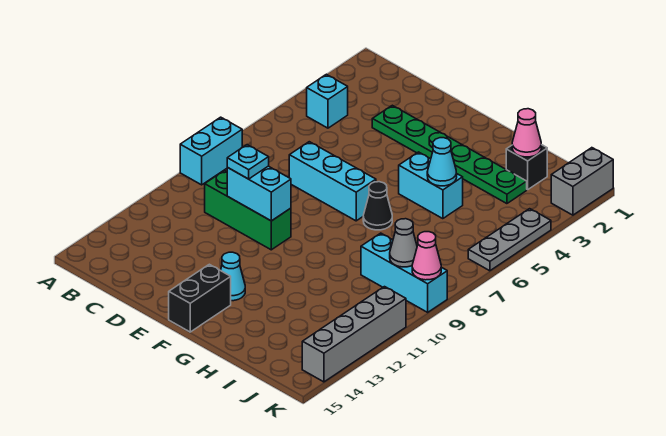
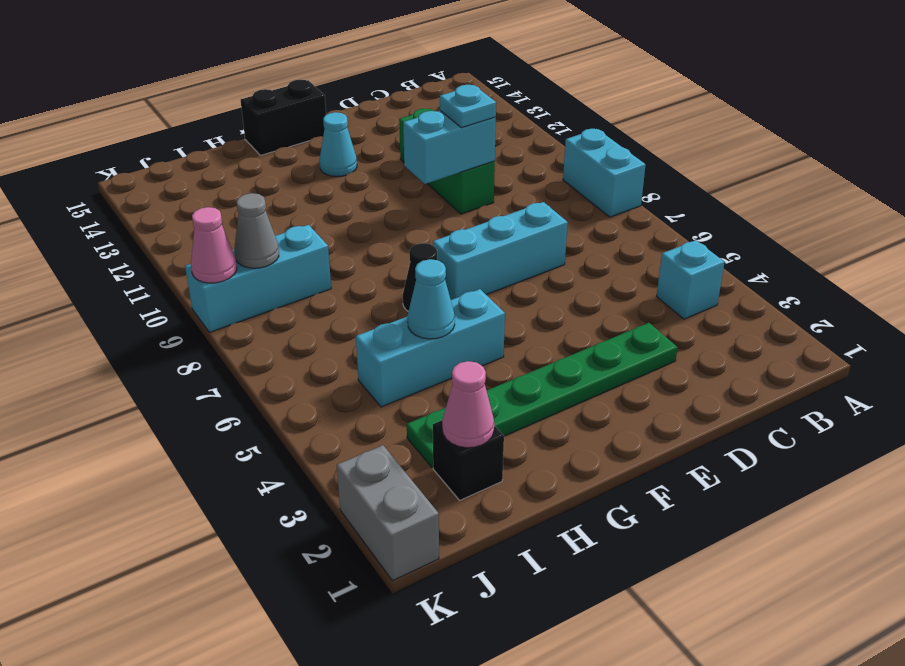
green brick C10:E10 level 1 -> green brick D10:D12 level 1
black brick F14:F15 level 1 -> black brick F15:G15 level 1
cyan brick G5:H5 level 1 -> cyan brick G5:I5 level 1
grey plate K4:K6 level 1 -> none
grey brick K11:K14 level 1 -> none

